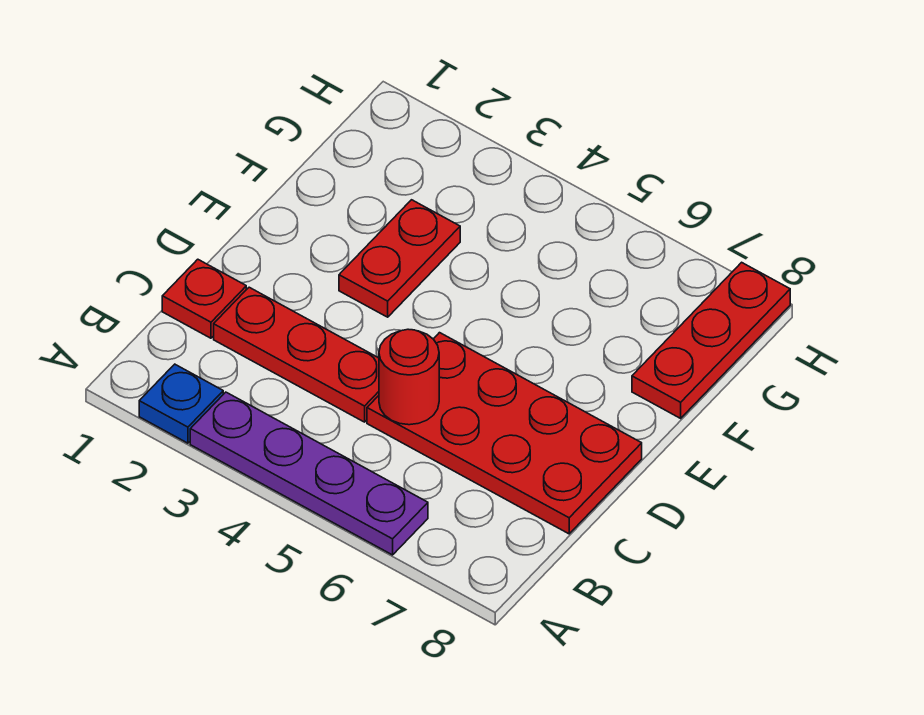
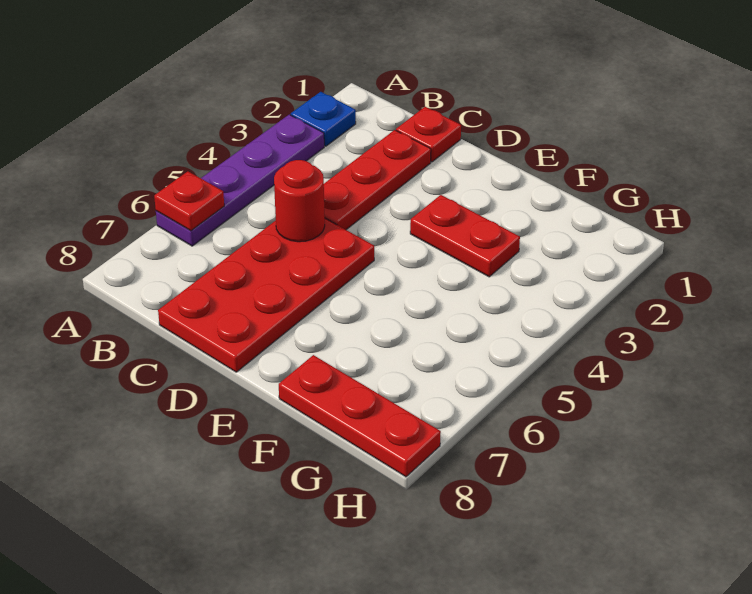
none -> red plate A6 level 2

